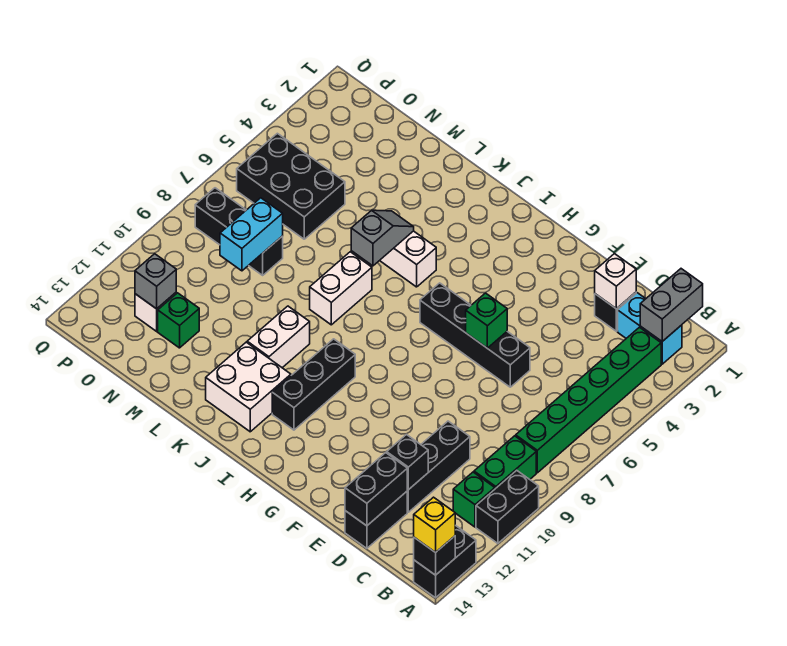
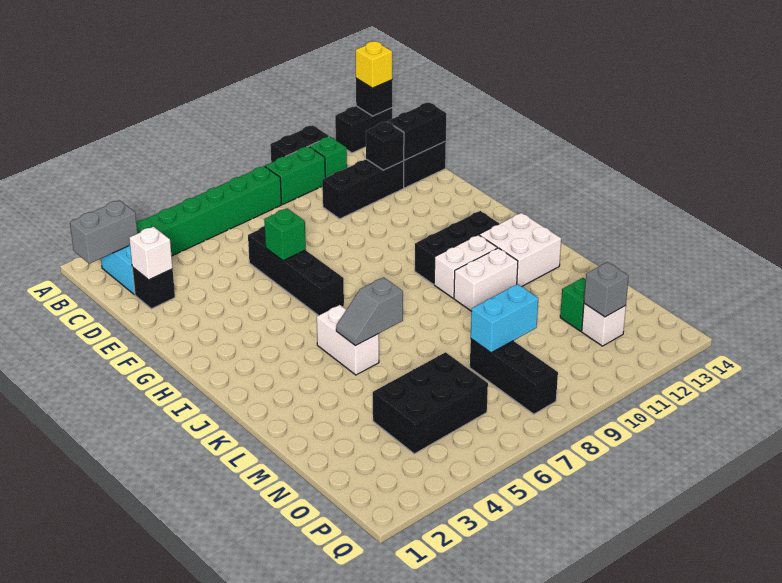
white brick K7:K8 level 1 -> white brick J10:J11 level 1
black brick N5:P6 level 1 -> black brick N4:O6 level 1

